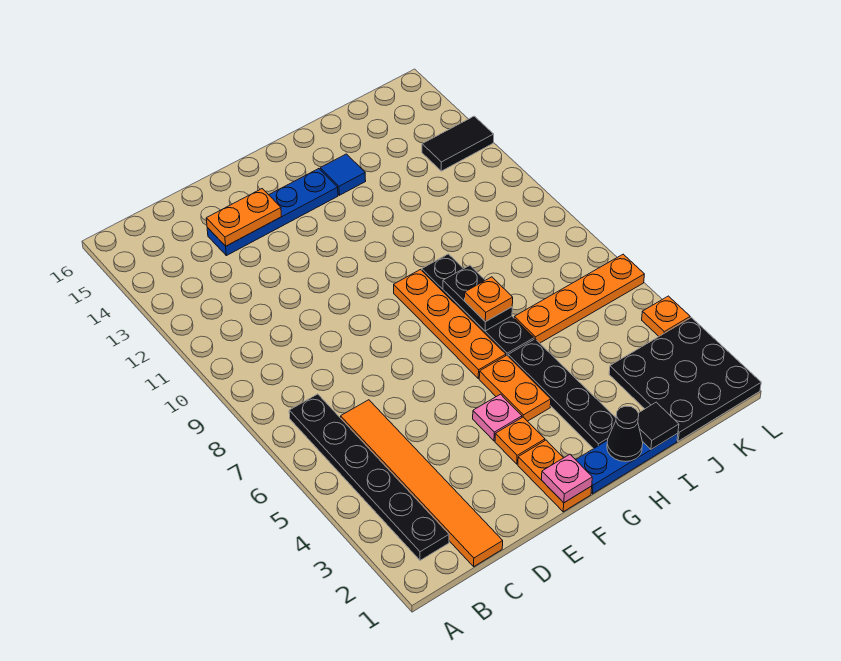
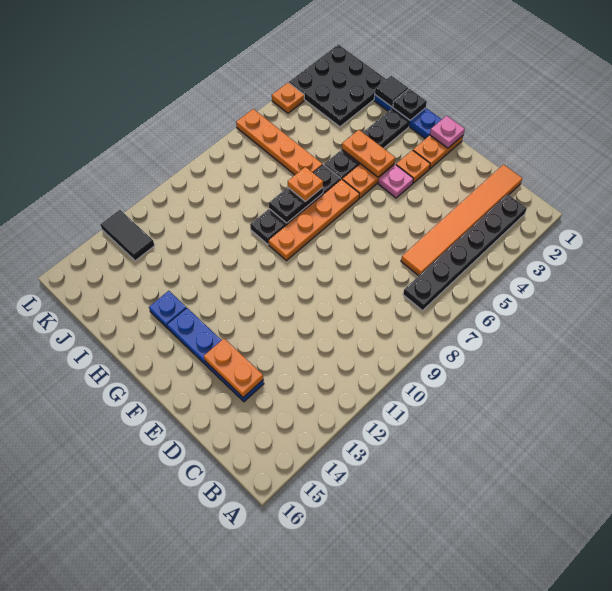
none -> orange plate G4:H4 level 2
black cone H1 level 2 -> black plate H1 level 2
blue tile H14 level 1 -> blue plate H14 level 1

